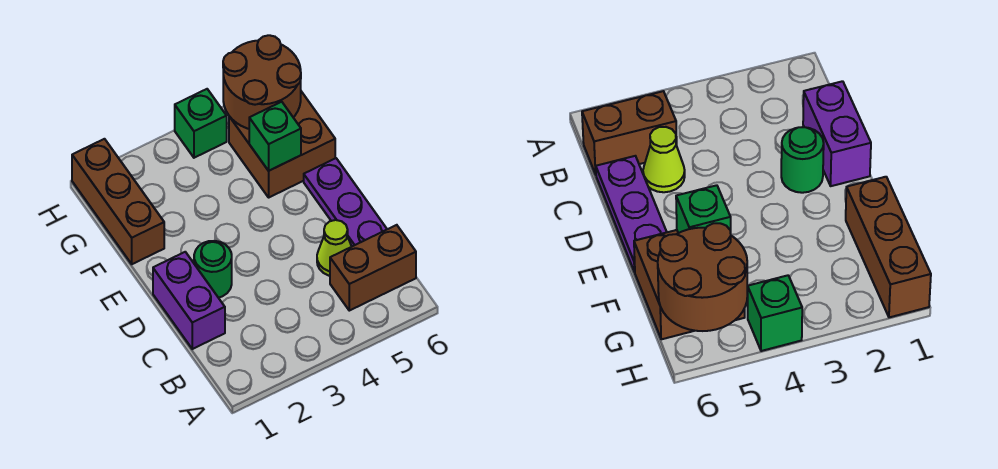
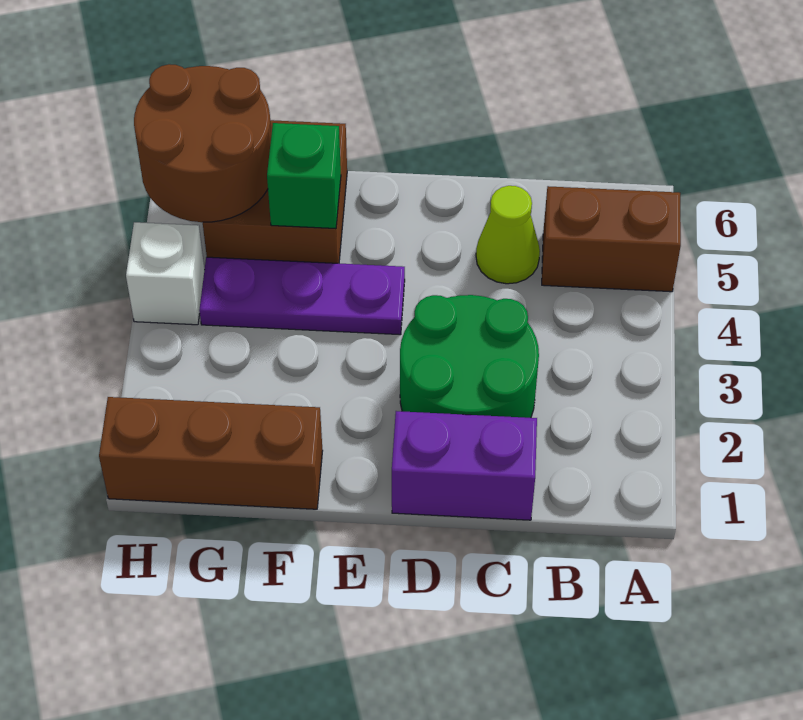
brown brick B5:B6 level 1 -> brown brick A5:B5 level 1
purple plate C6:E6 level 1 -> purple plate E4:G4 level 1
green round brick D2 level 1 -> green round brick C2:D3 level 1
green brick H4 level 1 -> white brick H4 level 1

